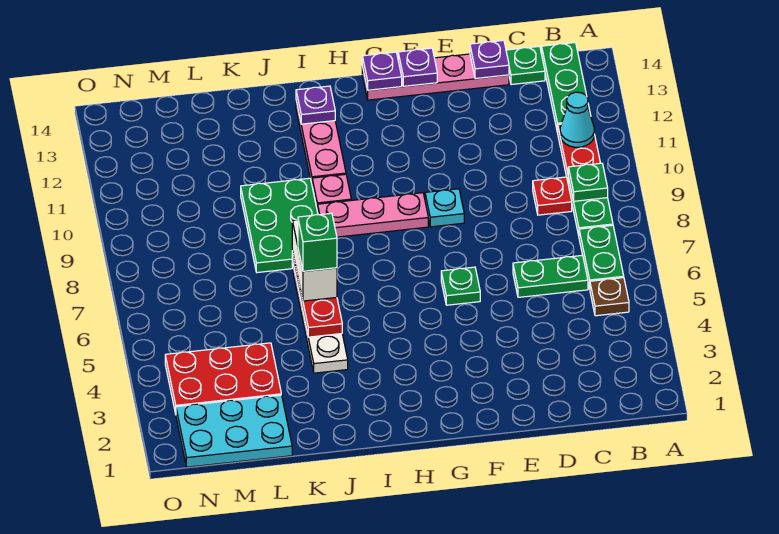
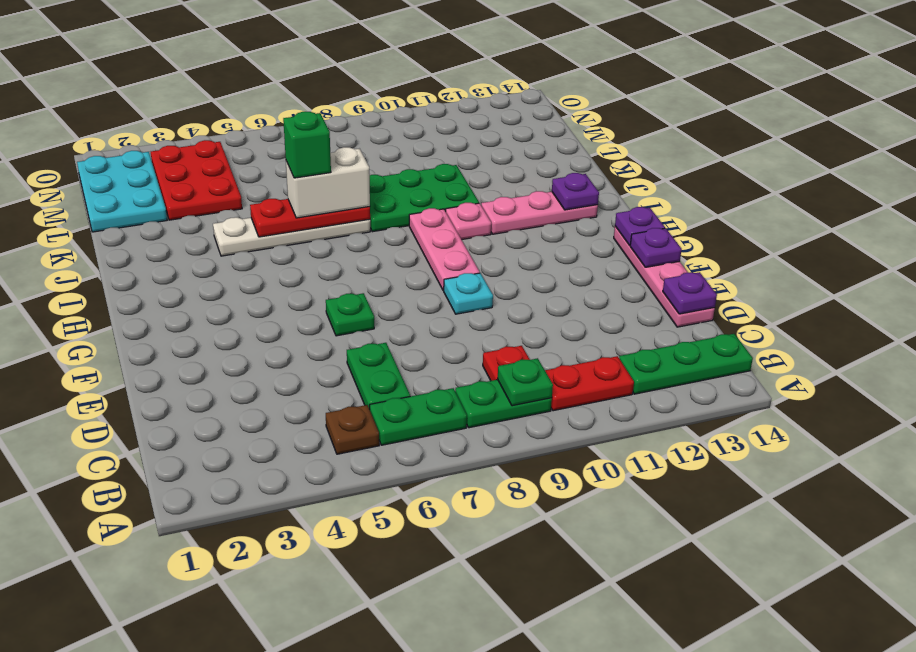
cyan cone B11 level 2 -> none
green plate C14 level 1 -> none

